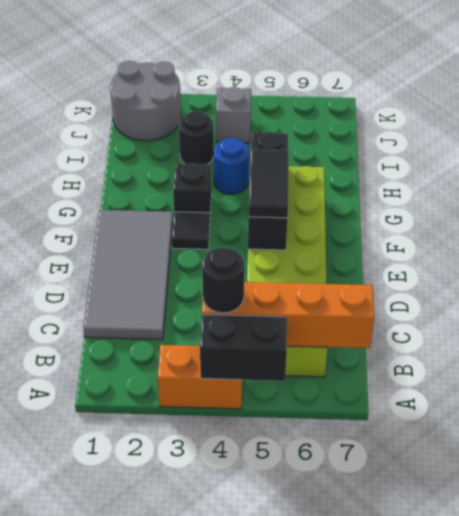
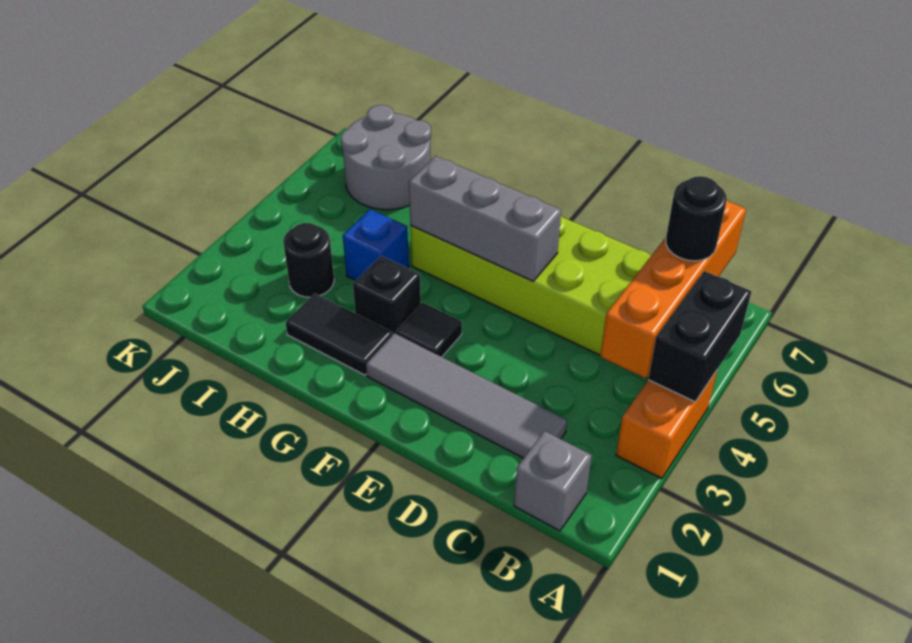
black round brick B4 level 3 -> black round brick B6 level 3
grey tile C1:F2 level 1 -> grey tile C2:F2 level 1
black brick E5:G5 level 2 -> grey brick E5:G5 level 2
black tile E5:F5 level 3 -> black tile G2:H2 level 1
blue round brick H4 level 1 -> blue brick H4 level 1
grey round brick J1:K2 level 1 -> grey round brick I6:J7 level 1
grey brick J4 level 1 -> grey brick B1 level 1

